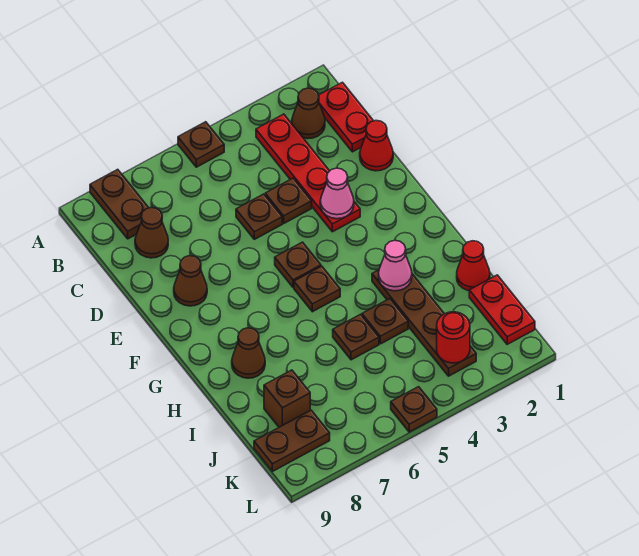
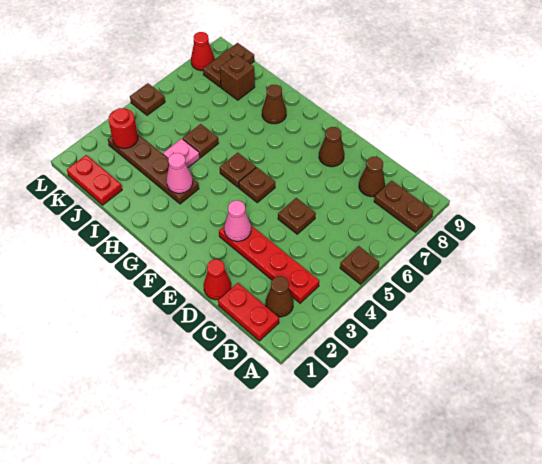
brown plate D4 level 1 -> none
red cone I1 level 1 -> red cone L8 level 1
brown plate I4 level 1 -> pink plate I4 level 1

